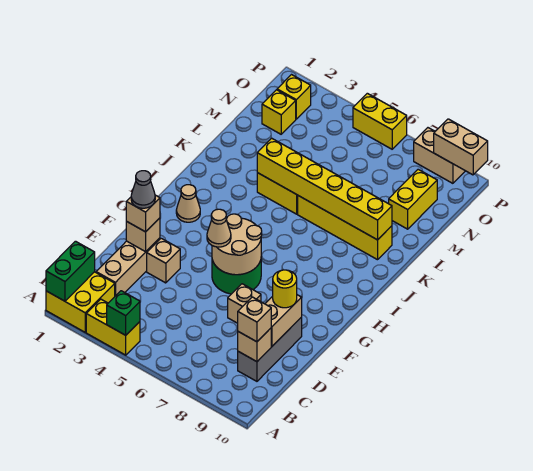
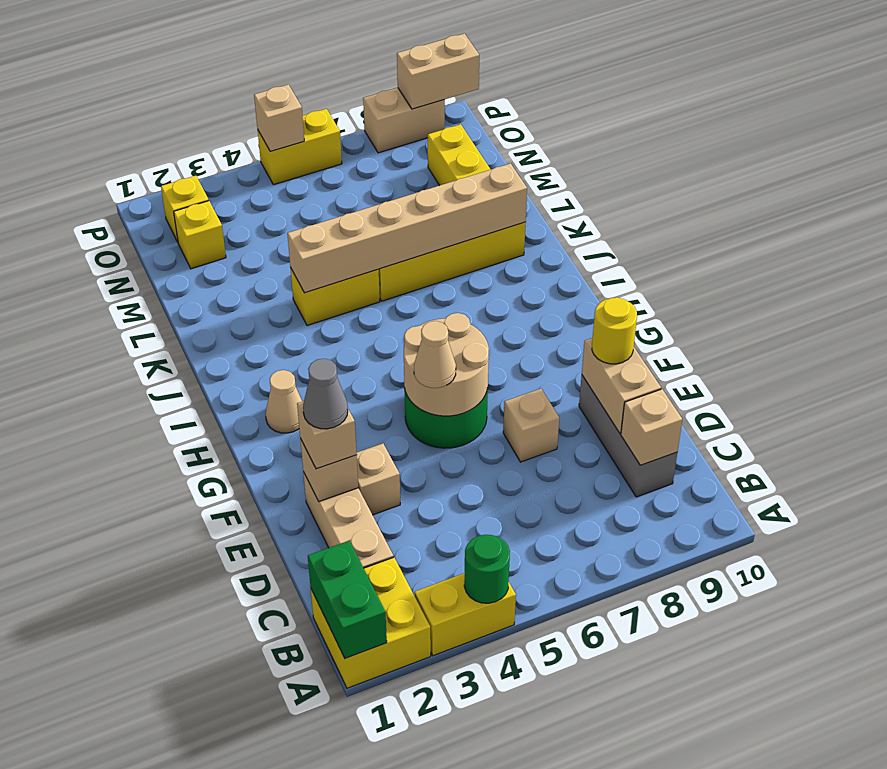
green brick A4 level 2 -> green round brick A4 level 2
tan brick C9 level 3 -> tan brick P5 level 2
yellow brick K4:K9 level 2 -> tan brick K4:K9 level 2

